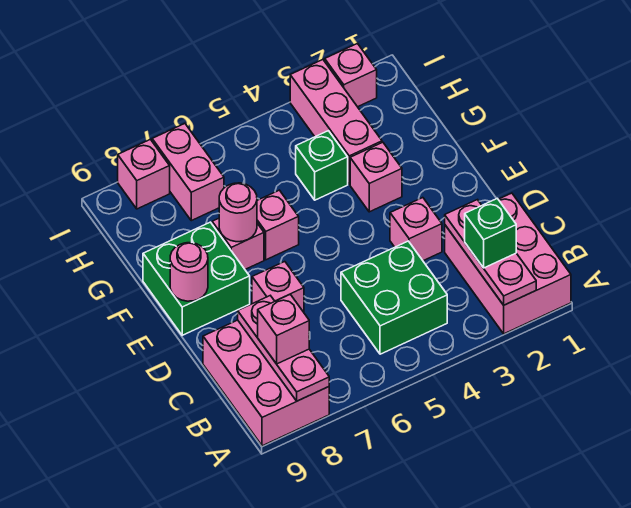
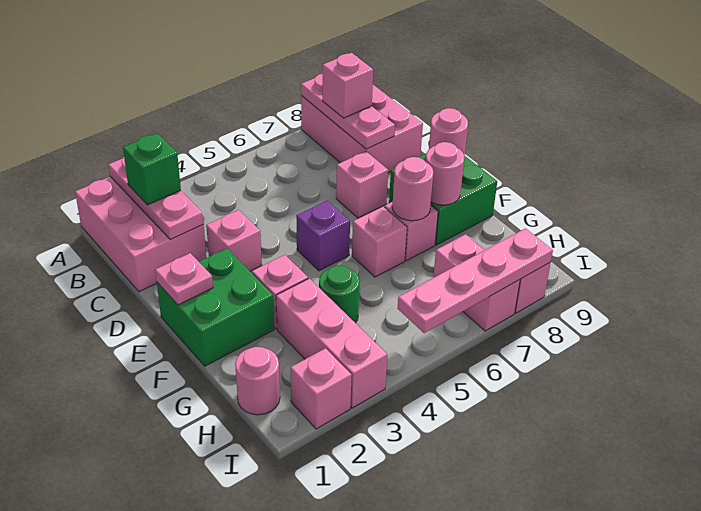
green brick B4:C5 level 1 -> green brick E1:F2 level 1
none -> pink plate E1 level 2
none -> purple brick E5 level 1
none -> pink round brick F8 level 2
green brick G4 level 1 -> green round brick G4 level 1
none -> pink round brick H1 level 1
none -> pink plate I5:I8 level 2

